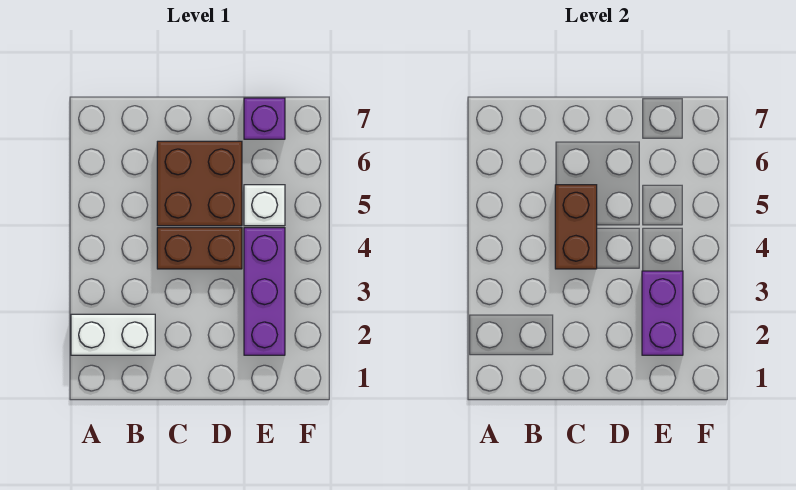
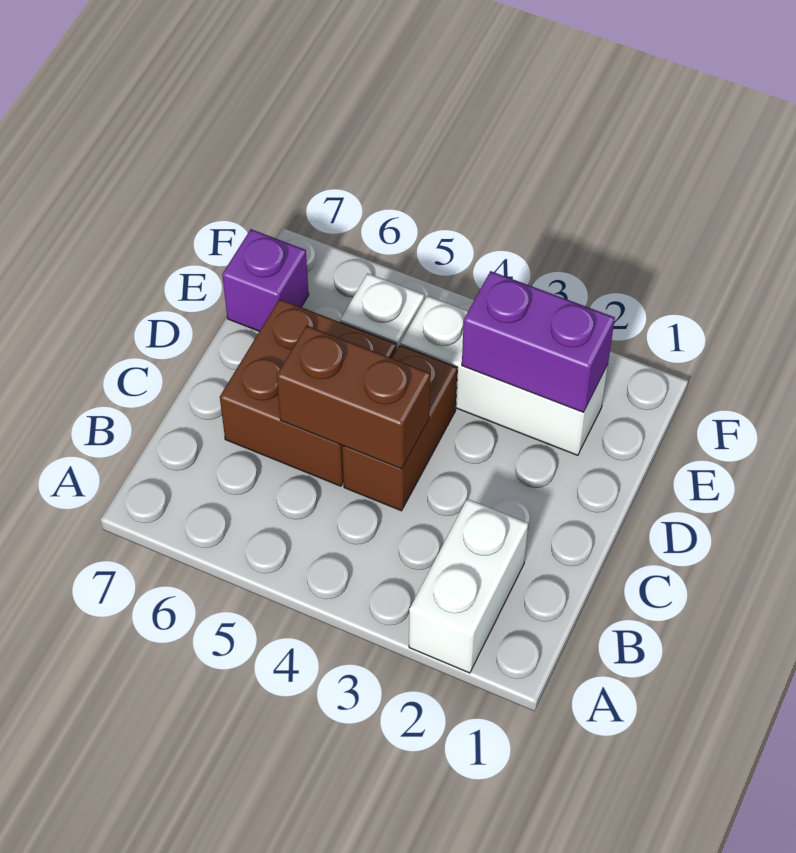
purple brick E2:E4 level 1 -> white brick E2:E4 level 1

